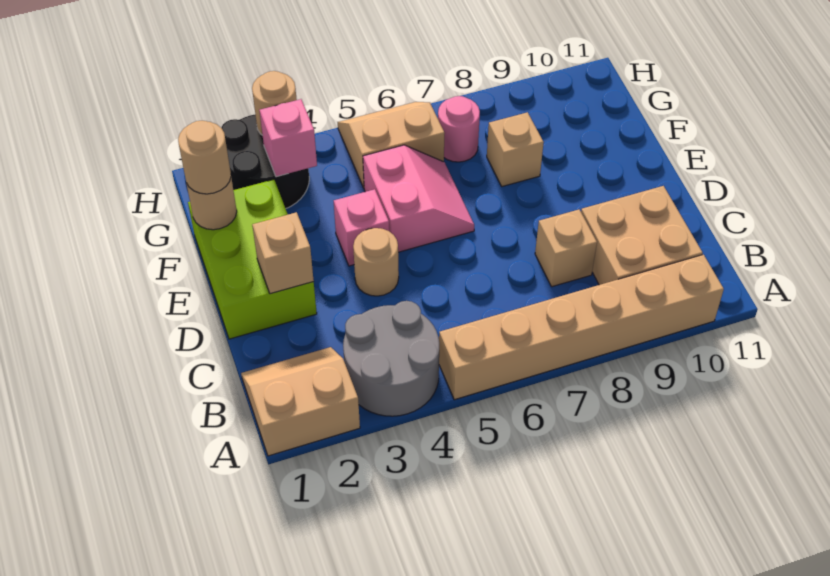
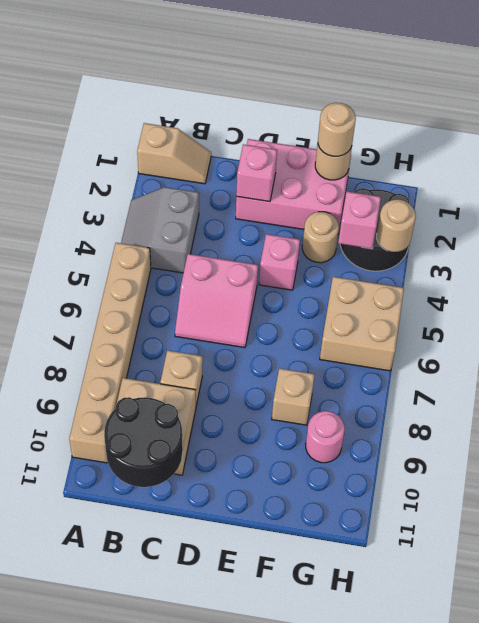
tan slope A1:B2 level 1 top A -> tan slope A1:B1 level 1 top A
grey round brick A3:B4 level 1 -> grey slope A3:B4 level 1 top B
none -> black round brick B10:C11 level 2
lime brick D1:F2 level 1 -> pink brick D1:F2 level 1
tan brick D2 level 2 -> pink brick D2 level 2
tan round brick D4 level 1 -> tan round brick F3 level 1
pink slope E5:F6 level 1 top 5 -> pink slope C5:D6 level 1 top 5
tan slope G5:H6 level 1 top G -> tan brick G5:H6 level 1
pink round brick G7 level 1 -> pink round brick G9 level 1

